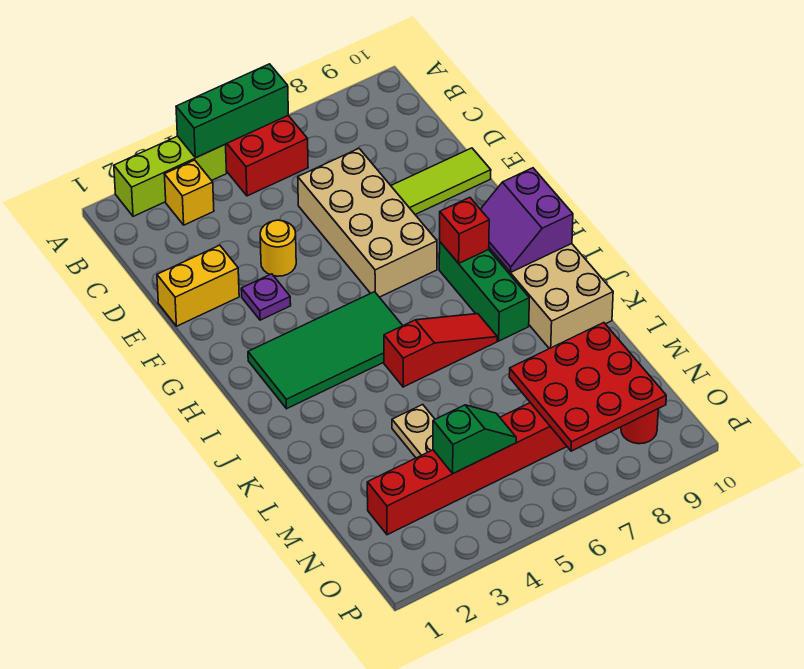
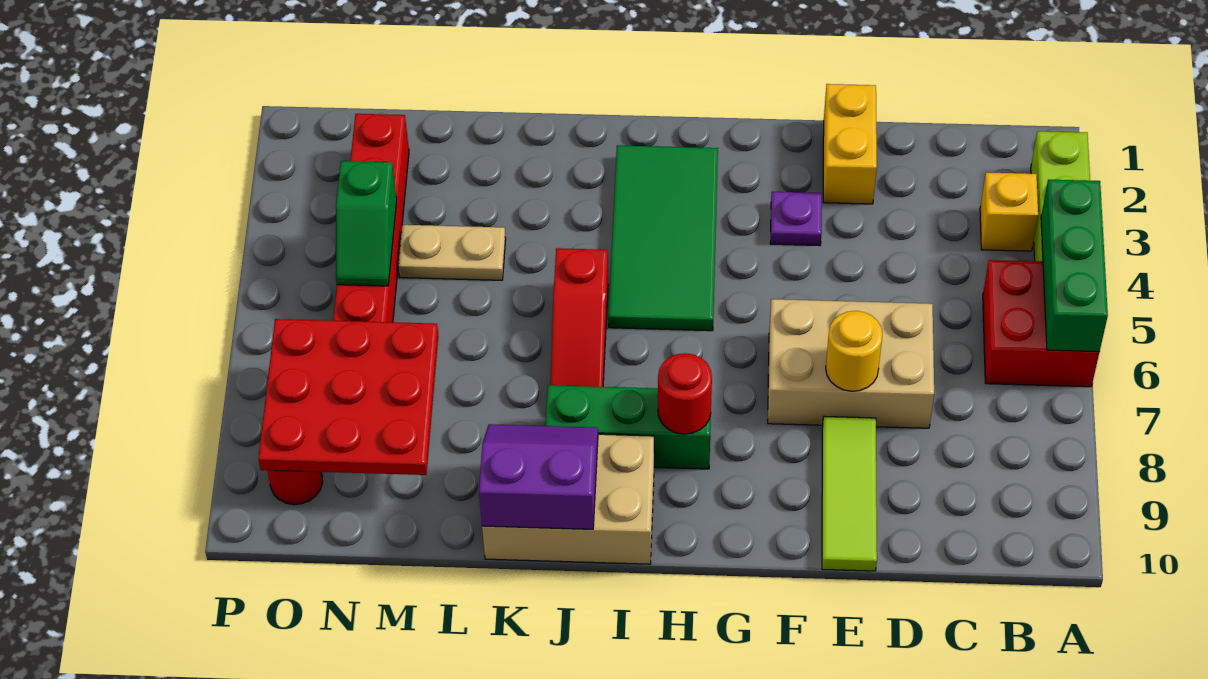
tan brick D6:G7 level 1 -> tan brick D6:F7 level 1
yellow round brick E4 level 1 -> yellow round brick E7 level 2
red brick H8 level 2 -> red round brick H8 level 2
purple slope H9:I10 level 2 top 10 -> purple slope J9:K10 level 2 top 10

